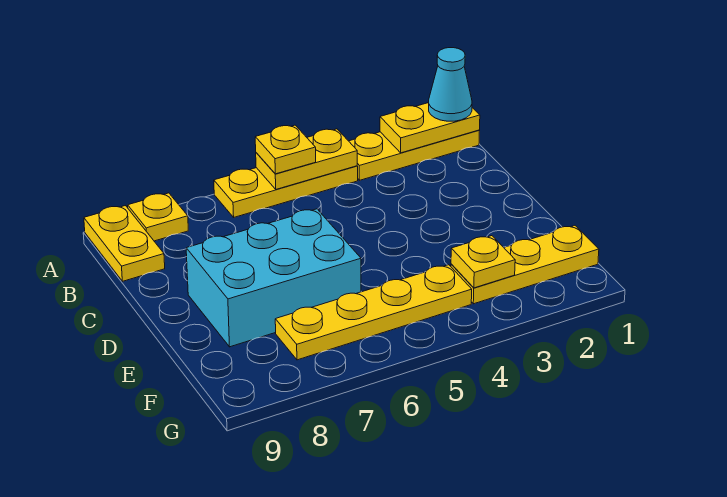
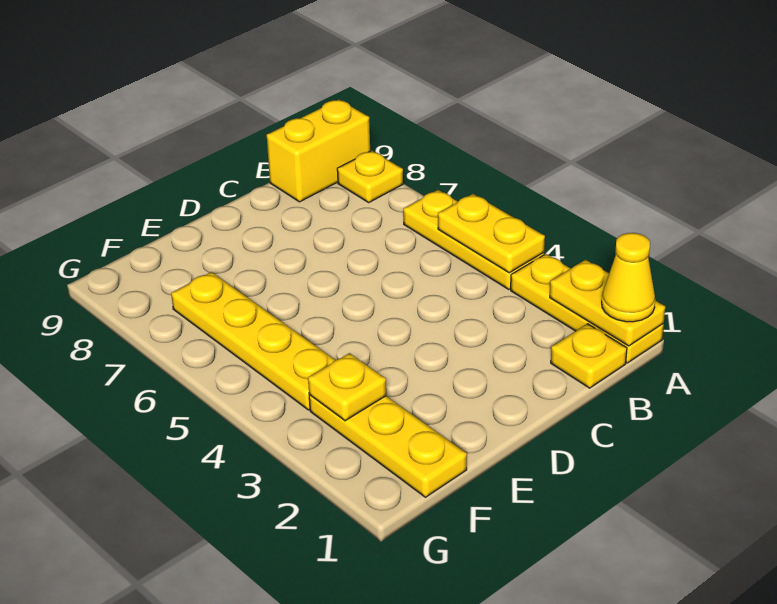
cyan cone A1 level 3 -> yellow cone A1 level 3
yellow plate A5 level 3 -> yellow plate B1 level 1
yellow plate A9:B9 level 1 -> yellow brick A9:B9 level 1
cyan brick D6:E8 level 1 -> none

